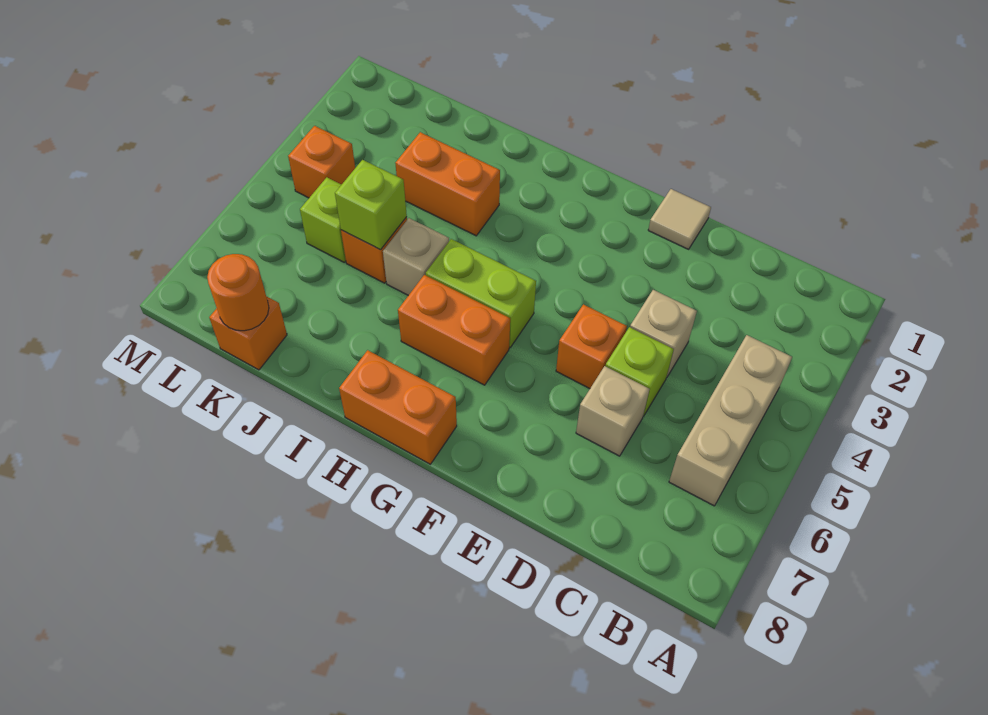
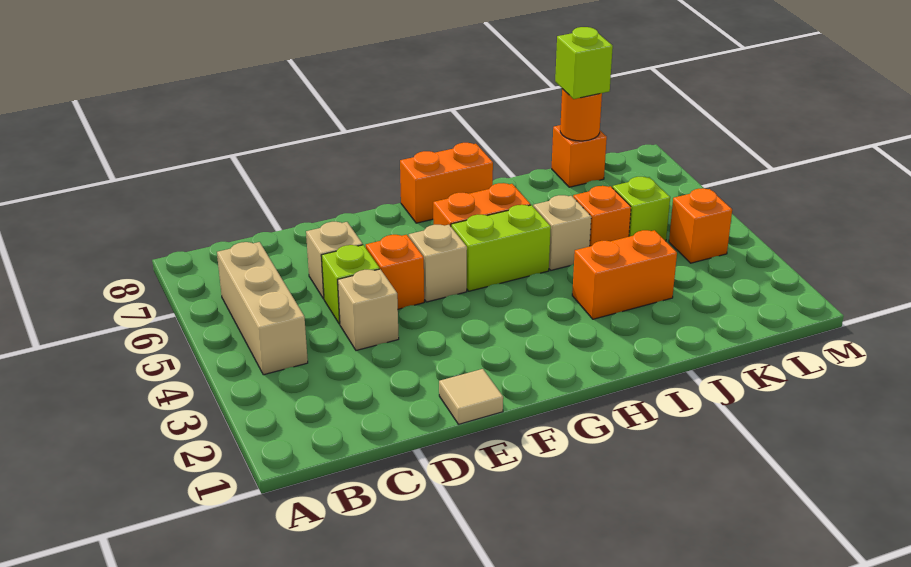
none -> tan brick F5 level 1
lime brick J5 level 2 -> lime brick K8 level 3

